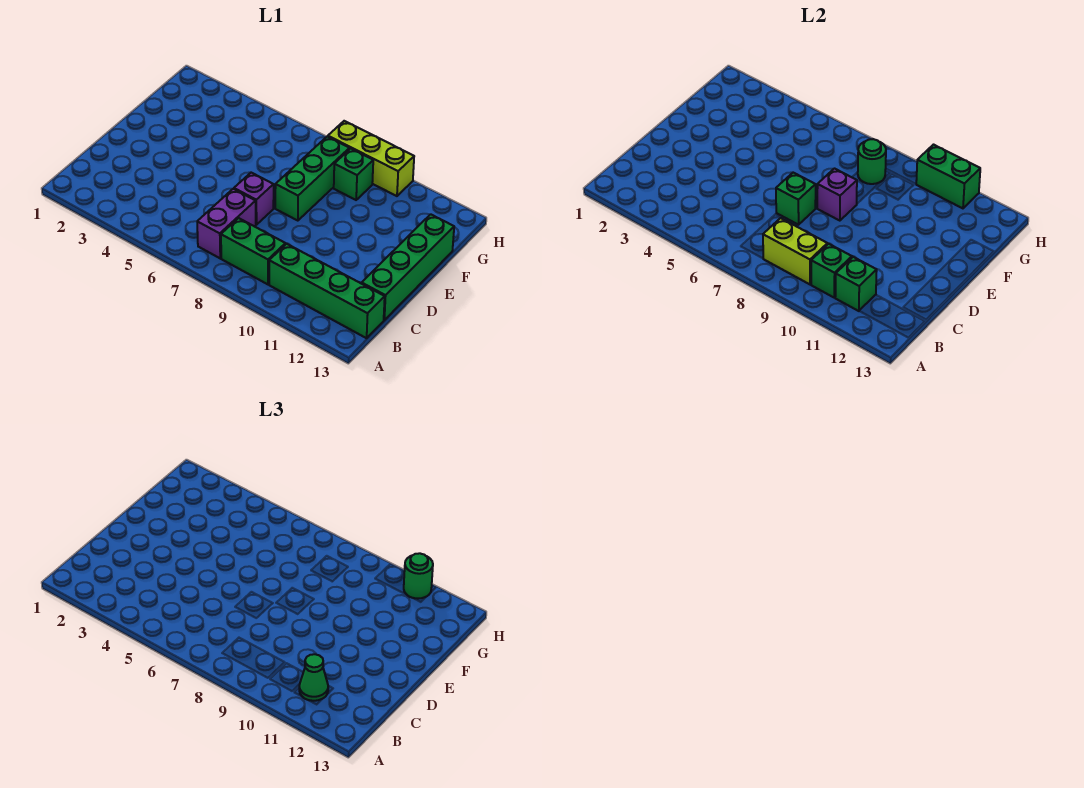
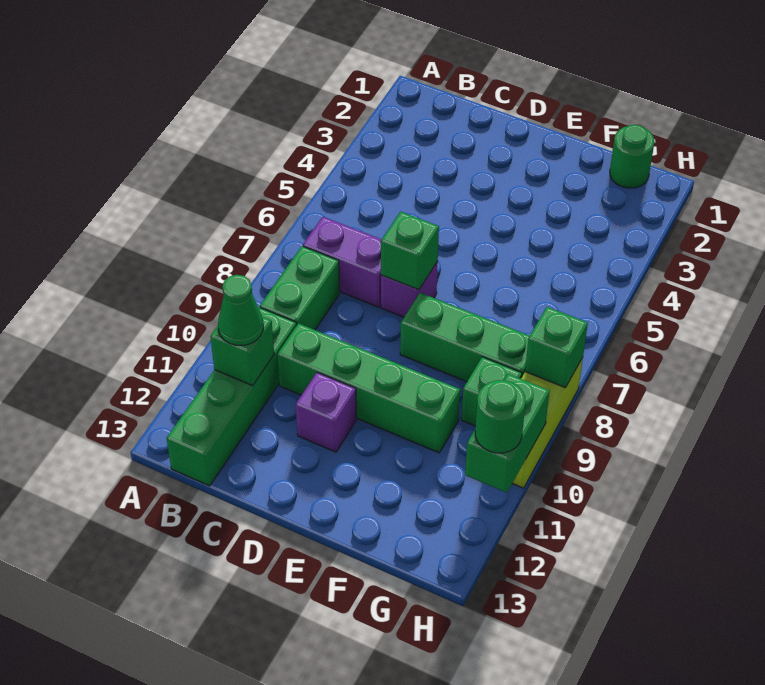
lime brick B8:B9 level 2 -> none
green brick B10 level 2 -> green brick H8 level 2
green brick C13:F13 level 1 -> green brick C10:F10 level 1
purple brick E8 level 2 -> purple brick D11 level 1
green round brick G8 level 2 -> green round brick G1 level 1

